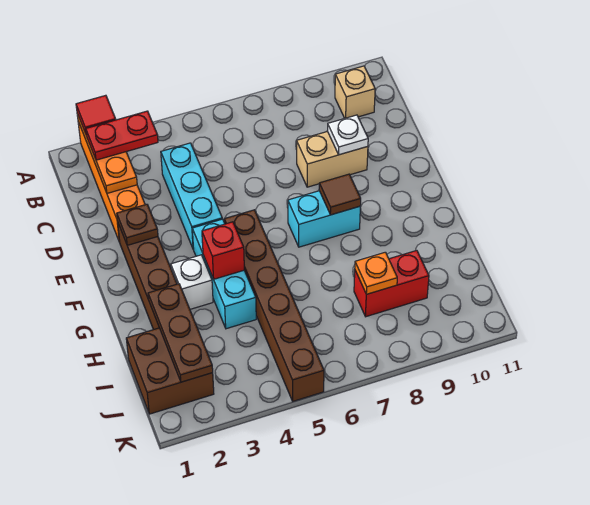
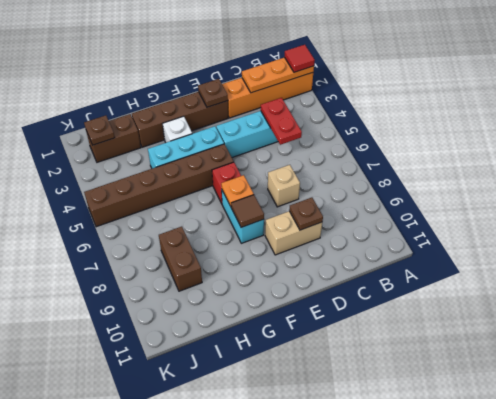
red plate B2:B3 level 3 -> red plate C4:C5 level 2
tan brick B10 level 1 -> tan brick D7 level 1
tan brick D8:D9 level 1 -> tan brick D9:E9 level 1
white plate D9 level 2 -> brown plate D9 level 2
red brick G4 level 2 -> red brick F6 level 1
brown plate H2:J2 level 2 -> brown plate J2 level 2
brown brick I1:J2 level 1 -> brown brick I2:J2 level 1
red brick I8:I9 level 1 -> brown brick I8:I9 level 1
orange plate I8 level 2 -> orange plate F7 level 2

